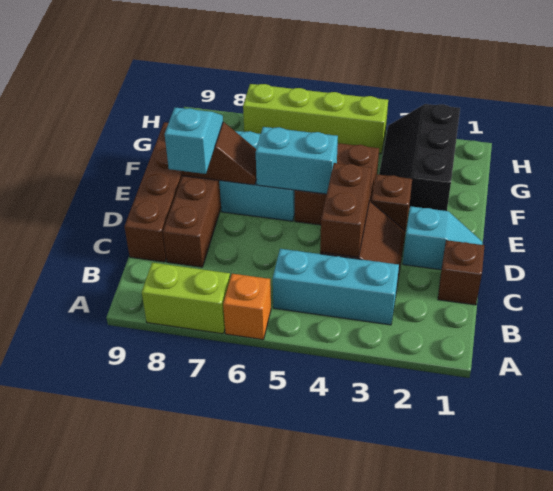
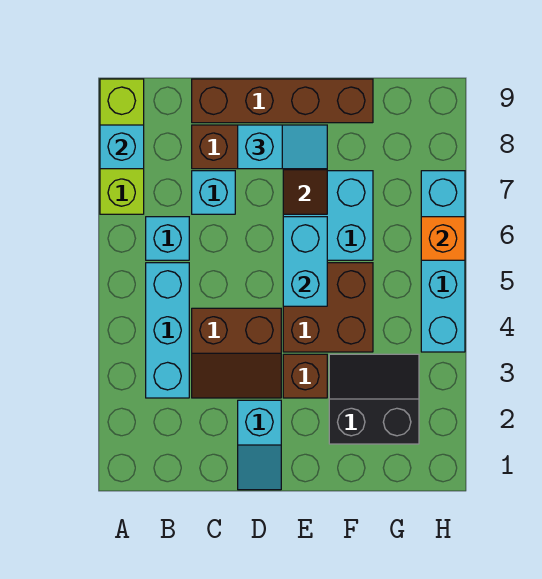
orange brick A6 level 1 -> orange brick H6 level 2
lime brick A7:A8 level 1 -> lime brick A7:A9 level 1
none -> cyan brick A8 level 2
none -> cyan brick B6 level 1
brown brick C1 level 1 -> none
brown brick C4:D4 level 2 -> none
none -> cyan brick C7 level 1
black slope F2:H3 level 1 top 2 -> black slope F2:G3 level 1 top 2
lime brick H4:H7 level 1 -> cyan brick H4:H7 level 1

